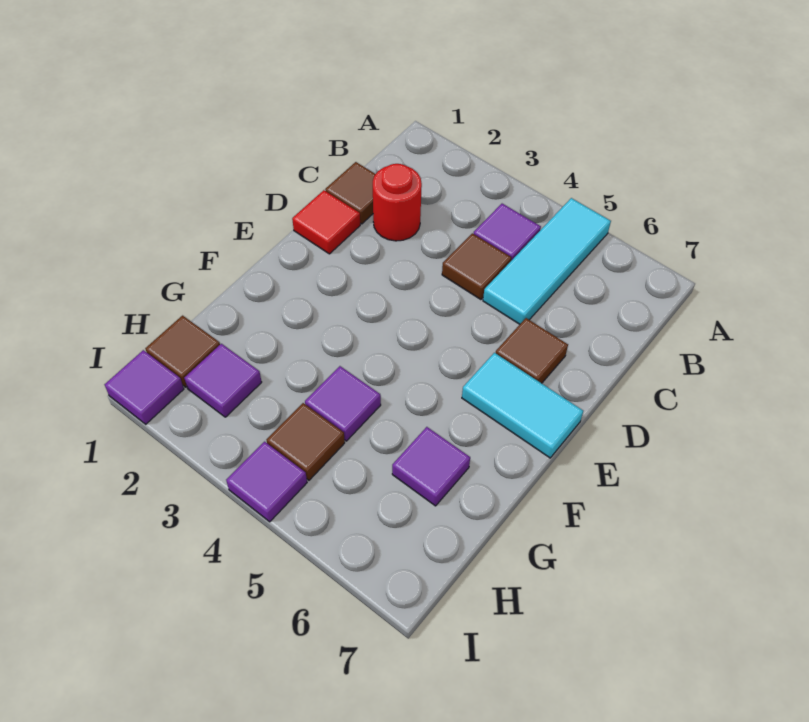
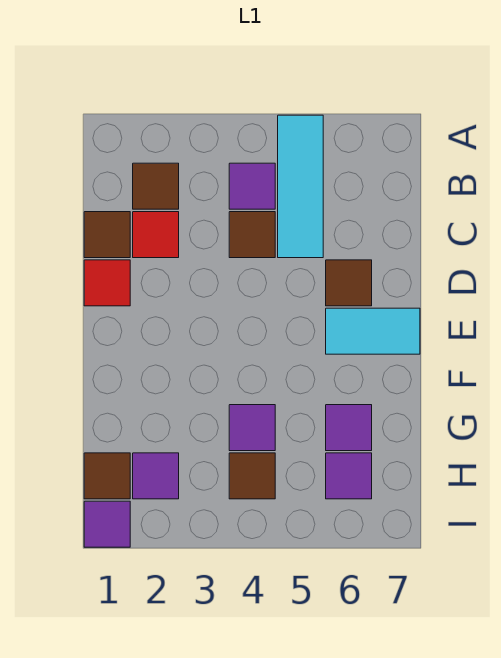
none -> brown tile B2 level 1
red round brick C2 level 1 -> red tile C2 level 1
purple tile I4 level 1 -> purple tile H6 level 1

